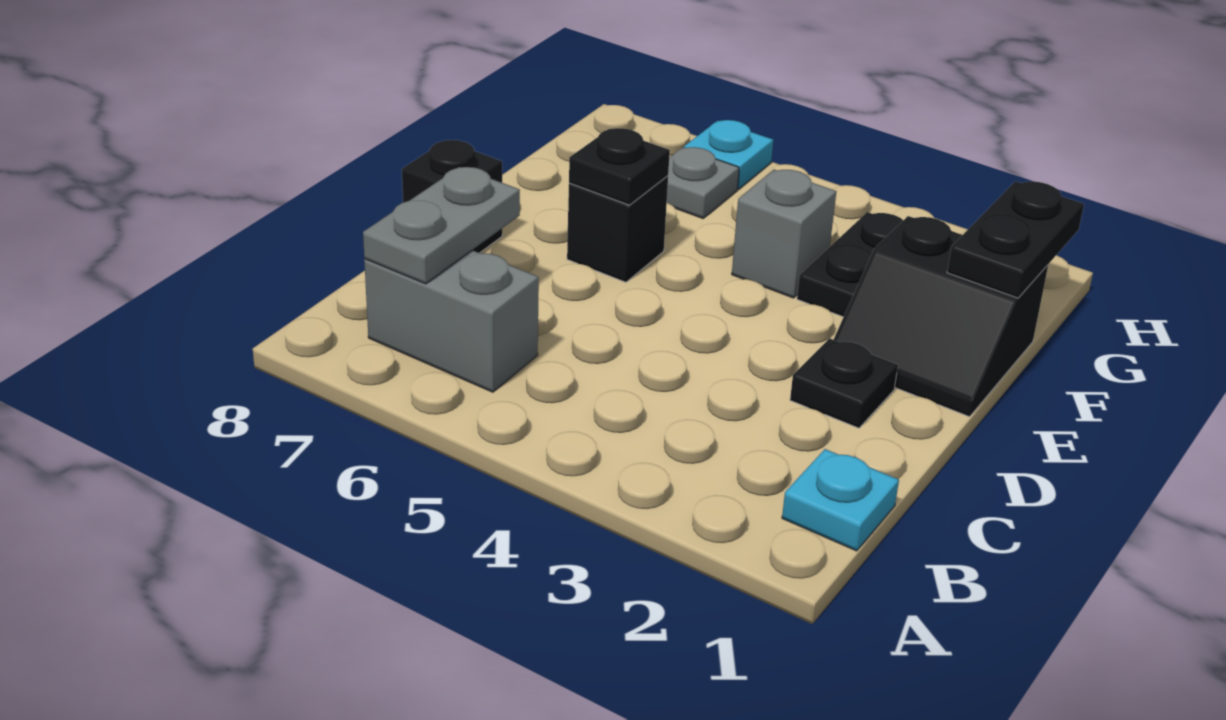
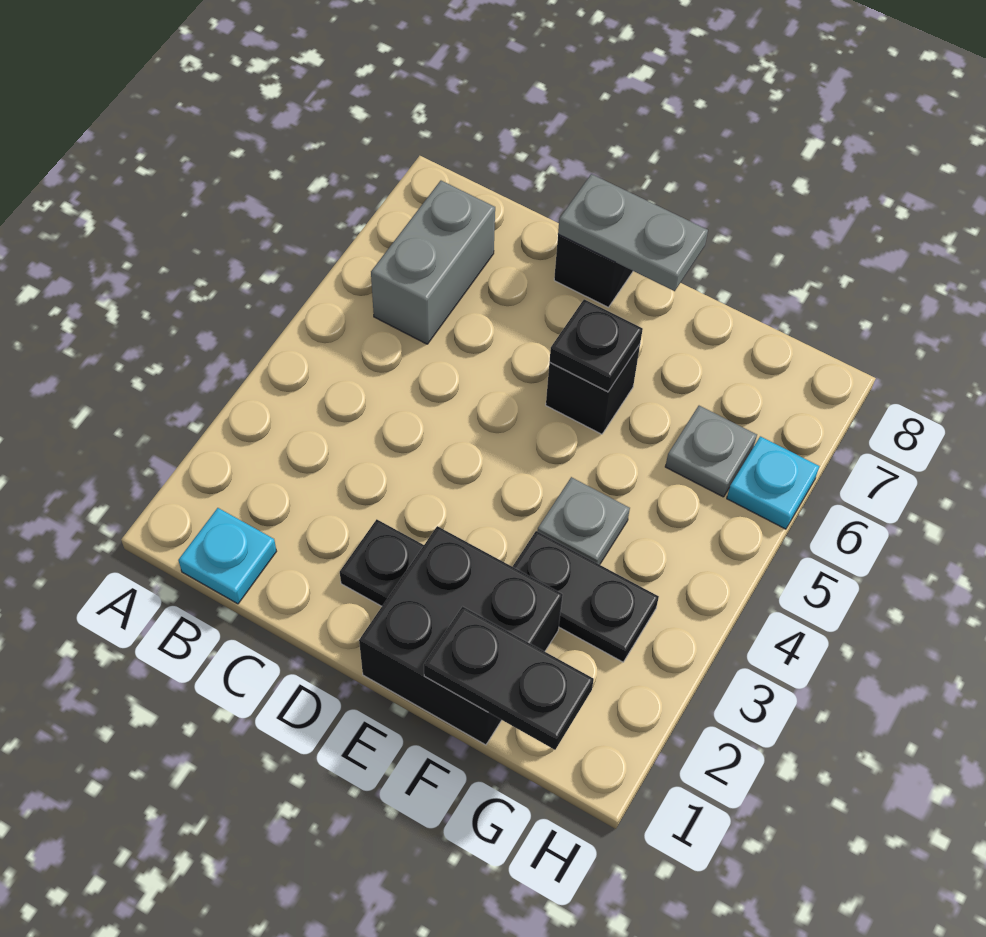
grey plate B7:C7 level 2 -> grey plate D8:E8 level 2
black slope E1:F2 level 1 top F -> black brick E1:F2 level 1
grey brick F4 level 1 -> grey plate F4 level 1

